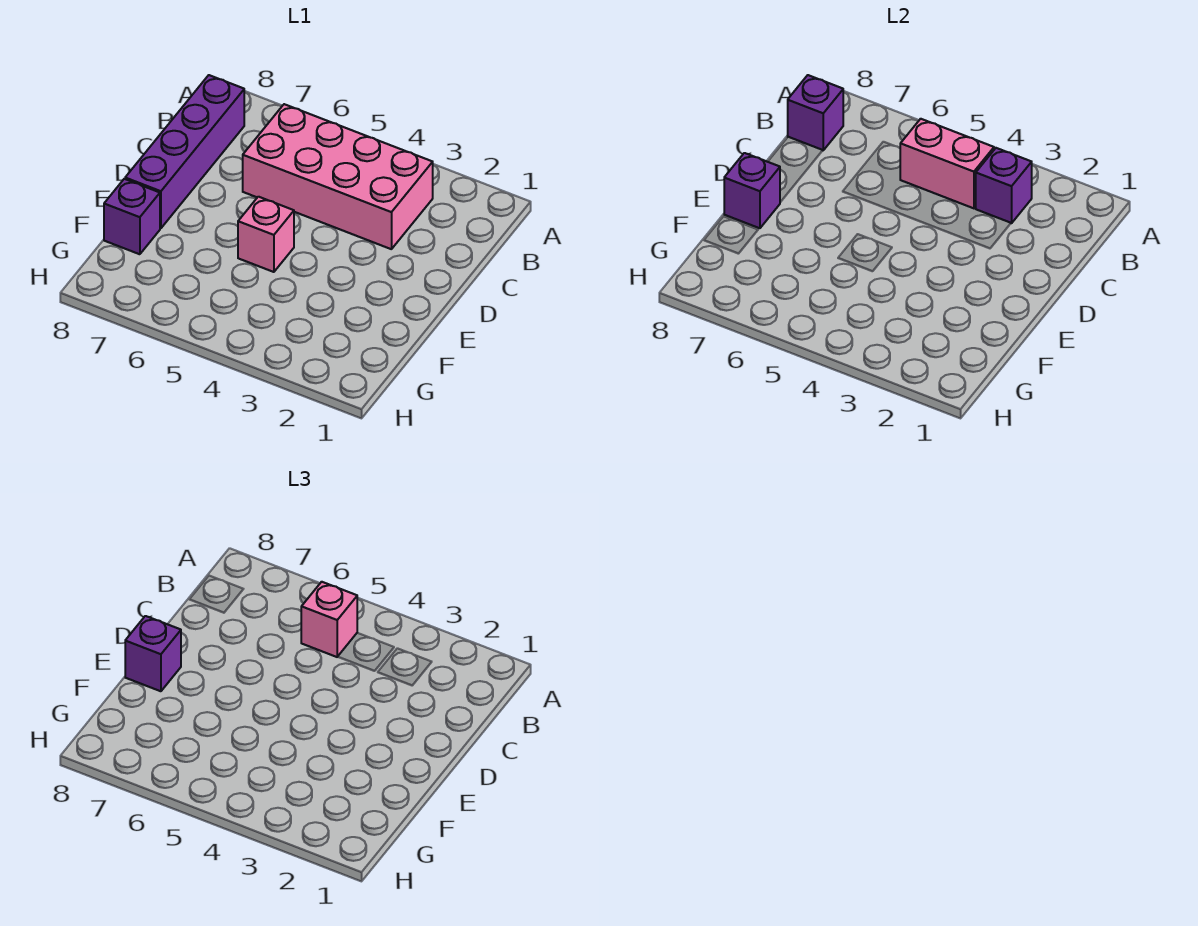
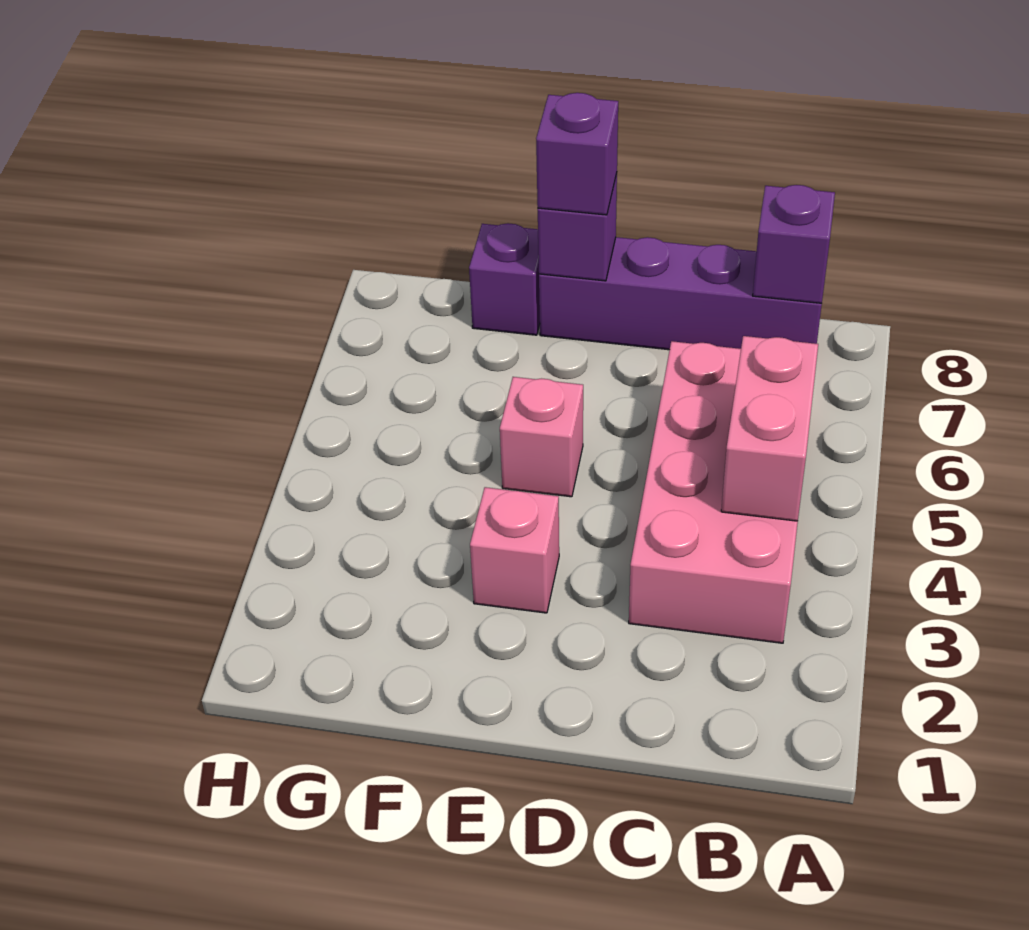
purple brick B3 level 2 -> none
pink brick B5 level 3 -> pink brick E3 level 1

